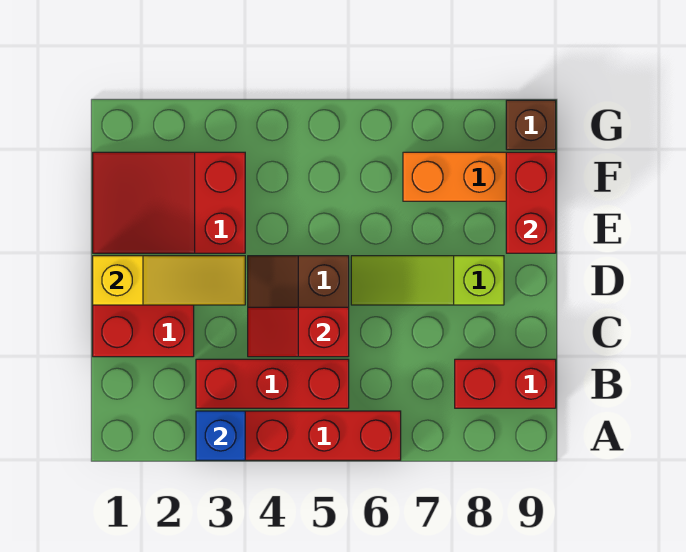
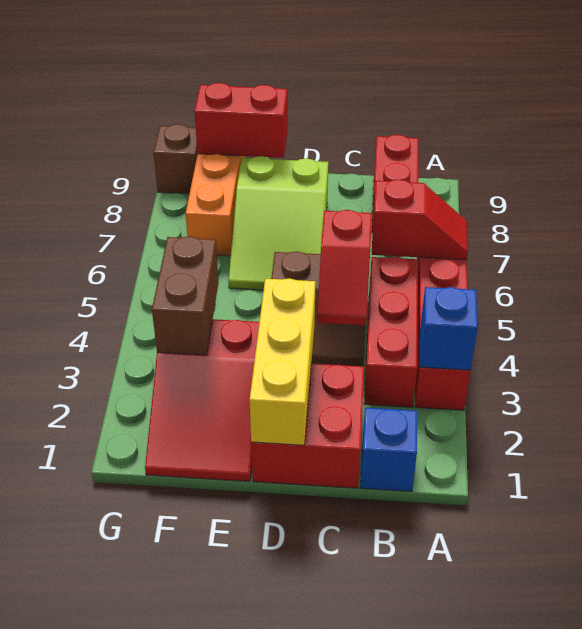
none -> red slope A6:B6 level 2 top B
none -> blue brick B1 level 1
yellow slope D1:D3 level 2 top 1 -> yellow brick D1:D3 level 2
lime slope D6:D8 level 1 top 8 -> lime slope D6:E8 level 1 top 8
none -> brown brick F3:F4 level 2

